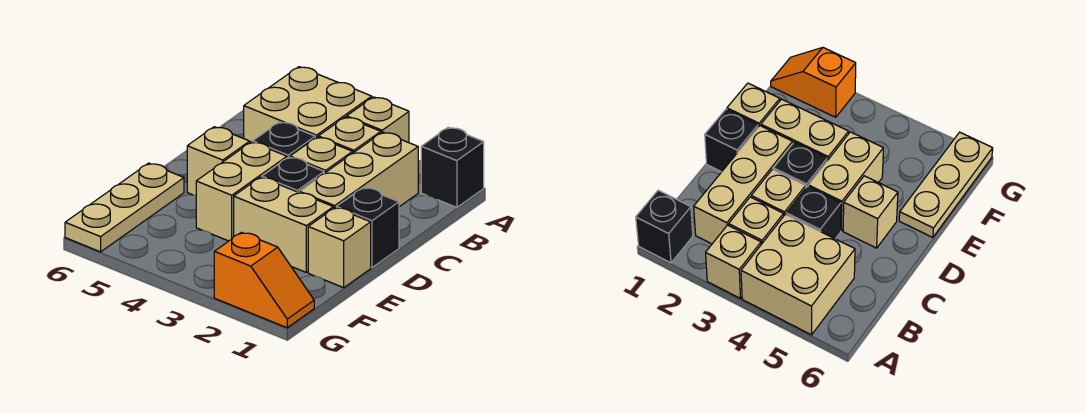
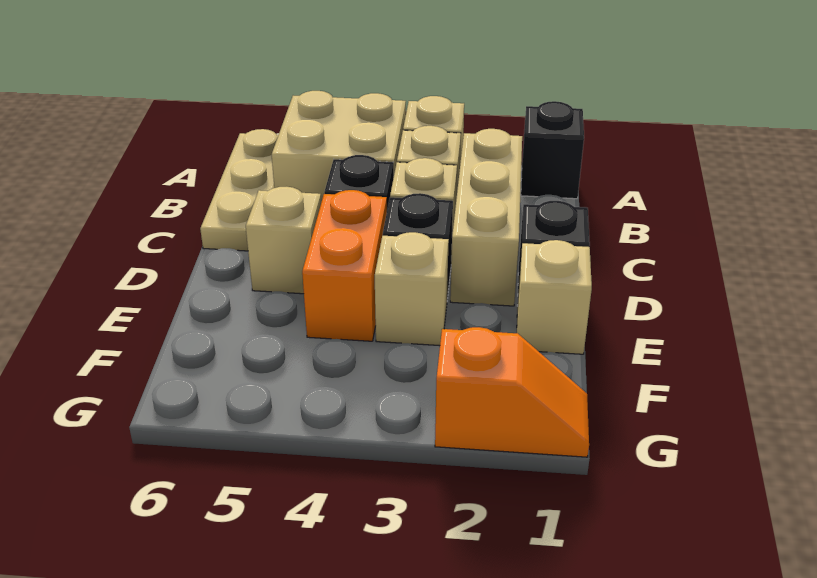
tan brick D4:E4 level 1 -> orange brick D4:E4 level 1
tan brick E2:E3 level 1 -> tan brick E3 level 1
tan plate E6:G6 level 1 -> tan plate A6:C6 level 1

